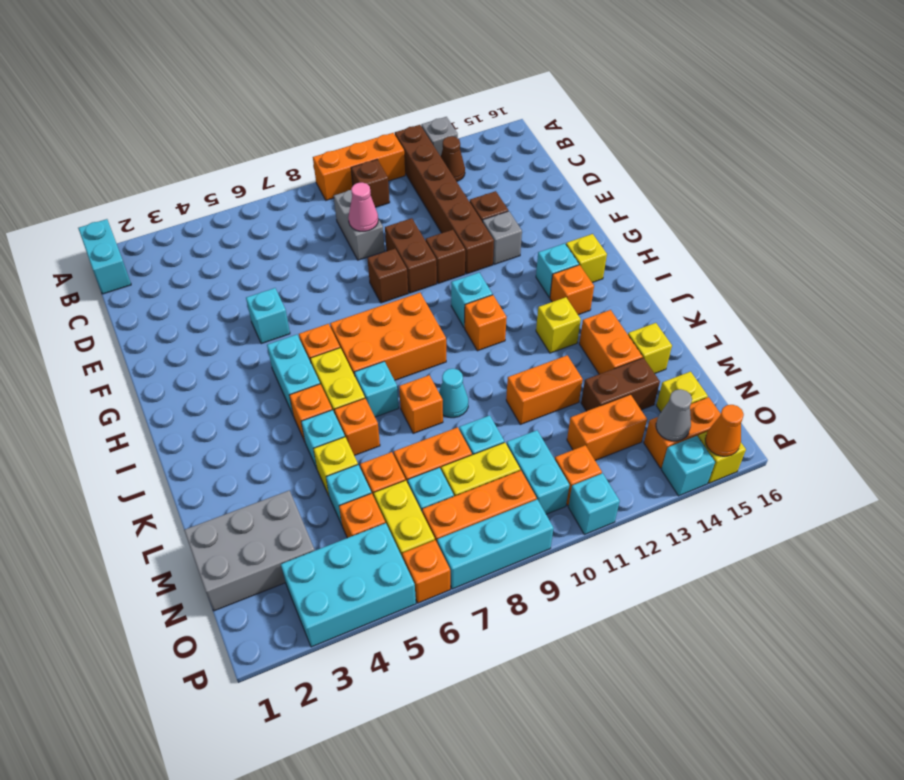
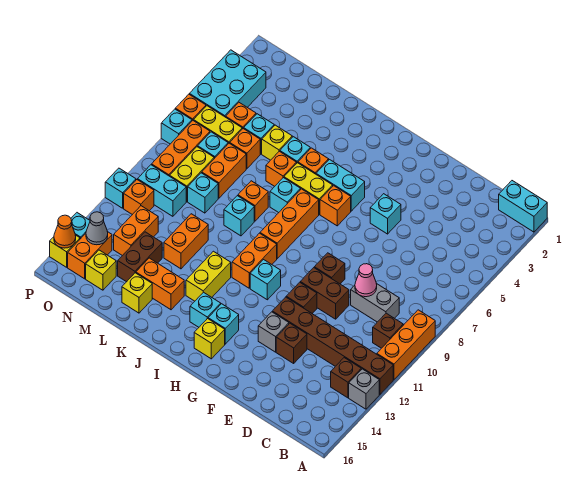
brown cone B13 level 1 -> brown brick B13 level 1
orange brick H7:I9 level 1 -> orange brick I7:I9 level 1
orange brick I11 level 1 -> orange brick I10:I11 level 1
orange brick I14 level 1 -> cyan brick I14 level 1
yellow brick J13 level 1 -> yellow brick J12:J13 level 1
cyan cone K9 level 1 -> cyan brick K9 level 1
grey brick M1:N3 level 1 -> none
cyan brick P7:P9 level 1 -> cyan brick P7 level 1

